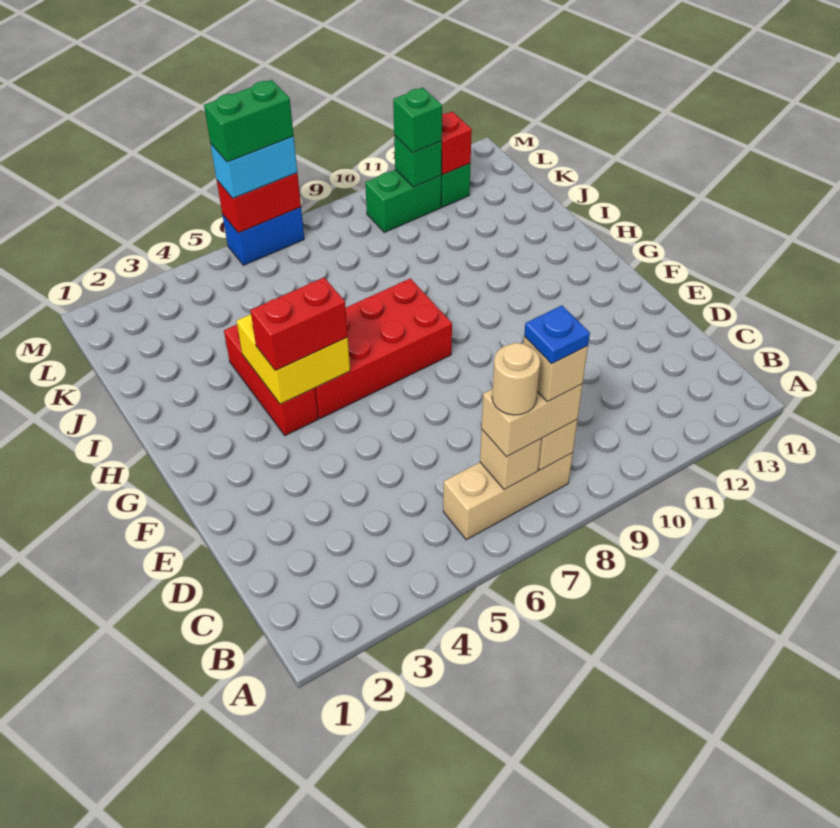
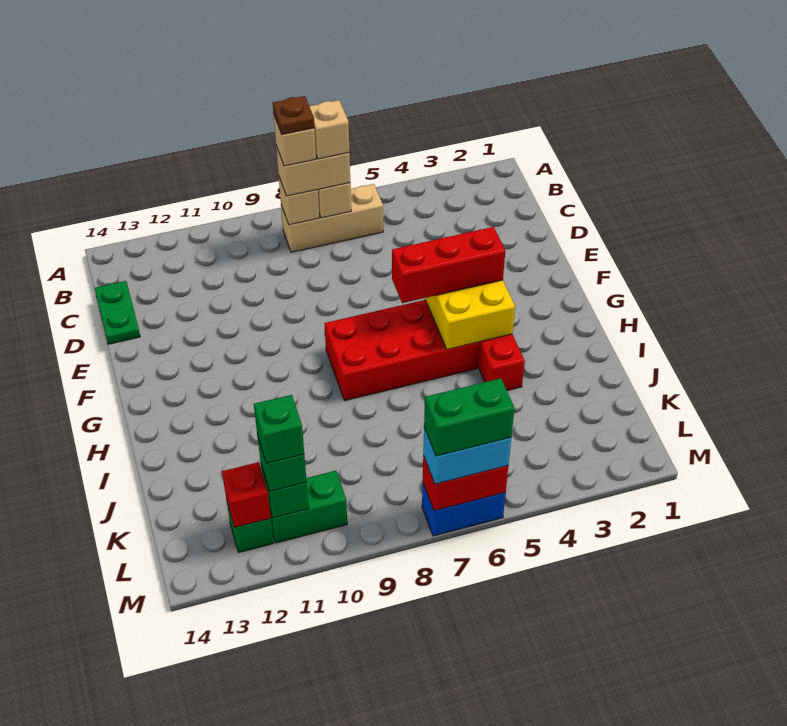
tan round brick B7 level 4 -> tan brick B7 level 4
blue plate B8 level 5 -> brown plate B8 level 5
none -> green plate C14:D14 level 1
red brick G4:G5 level 3 -> red brick G4:G6 level 3
none -> green brick L11 level 4

